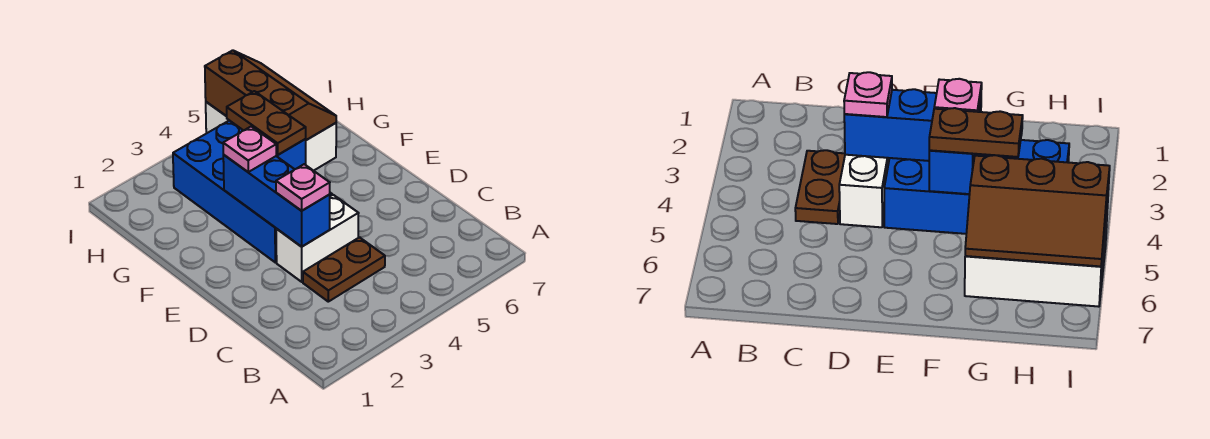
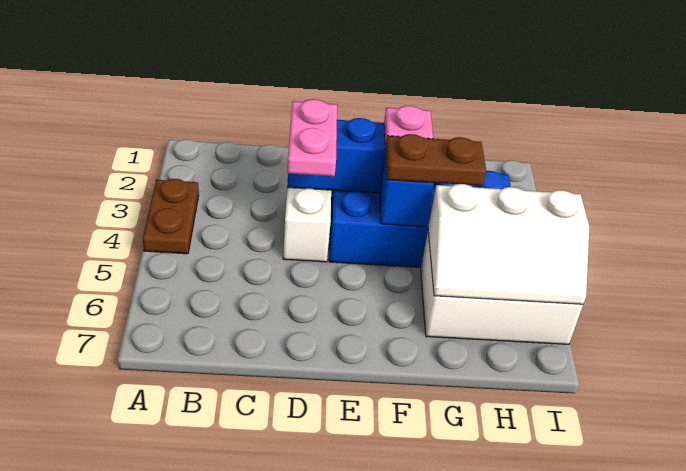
brown plate C3:C4 level 1 -> brown plate A3:A4 level 1
pink plate D3 level 3 -> pink plate D3:D4 level 3
brown slope G5:I6 level 2 top 5 -> white slope G5:I6 level 2 top 5

